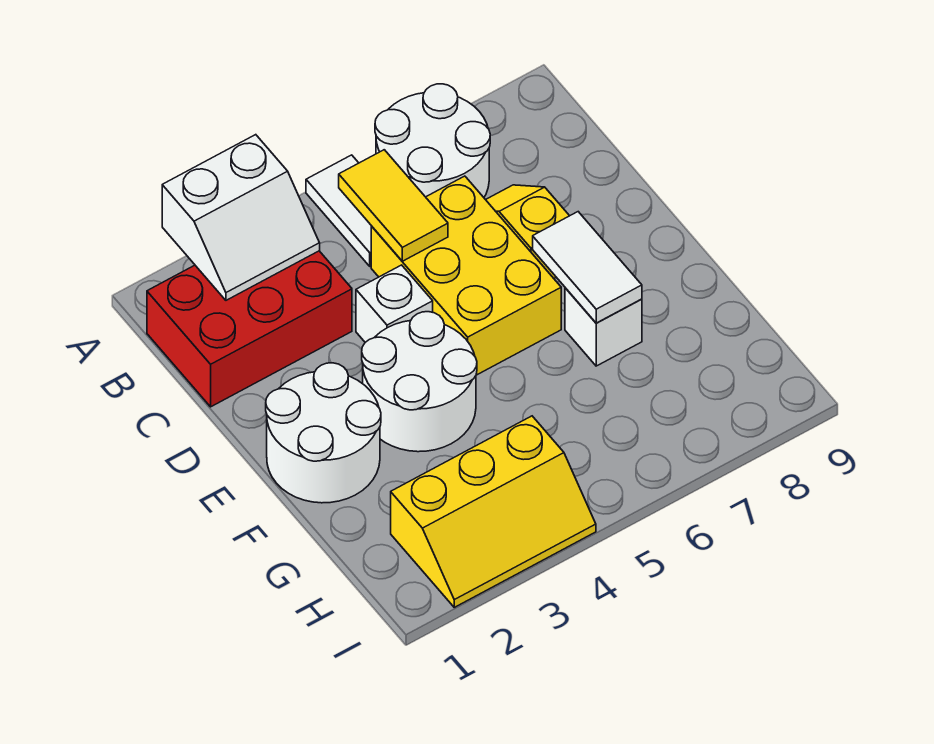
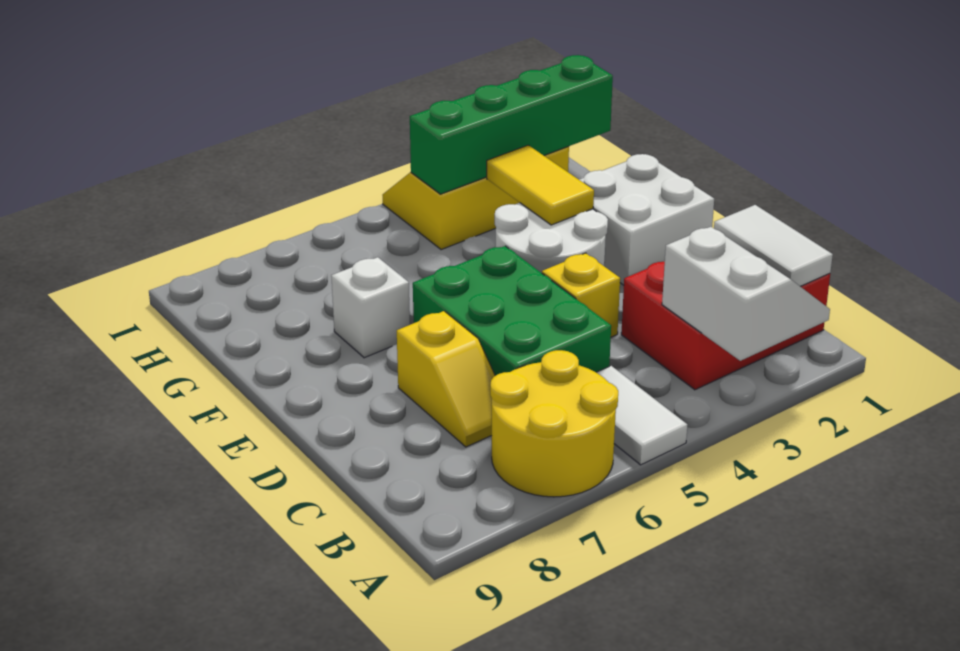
white slope A2:B3 level 2 top A -> white slope A2:B3 level 2 top 3
white round brick A6:B7 level 1 -> yellow round brick A6:B7 level 1
yellow tile B5:C5 level 2 -> yellow tile F3:G3 level 2
yellow brick C5:E6 level 1 -> green brick C5:E6 level 1
white brick D4 level 1 -> yellow brick D4 level 1
white round brick E1:F2 level 1 -> white brick E1:F2 level 1
white tile E7:F7 level 2 -> white tile B1:C1 level 2
none -> green brick H1:H4 level 2

